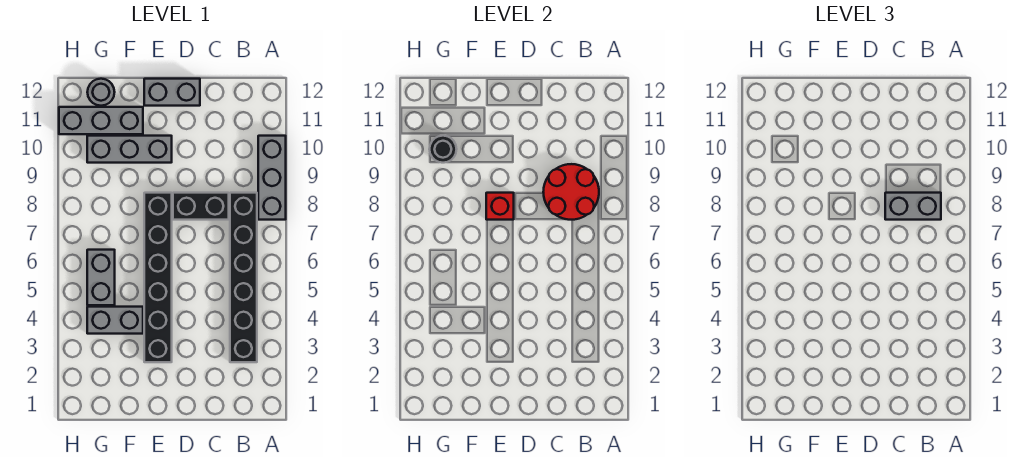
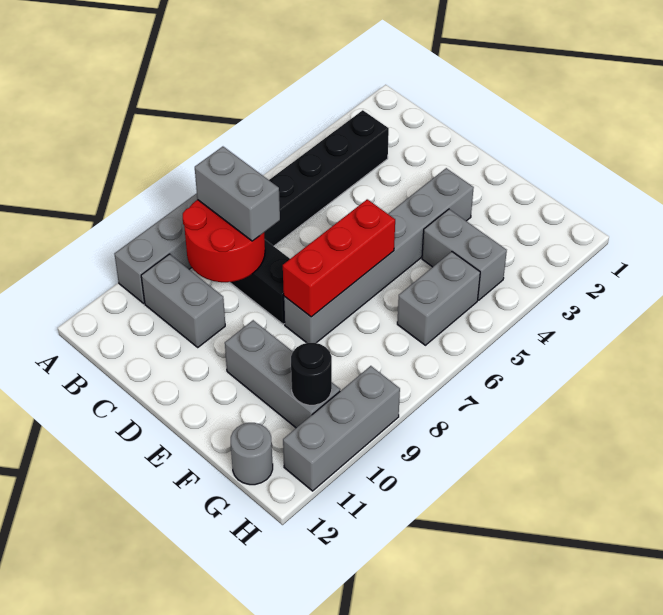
grey brick D12:E12 level 1 -> grey brick B10:C10 level 1
black brick E3:E8 level 1 -> grey brick E3:E8 level 1
red brick E8 level 2 -> red brick E6:E8 level 2
grey brick F11:H11 level 1 -> grey brick H9:H11 level 1

